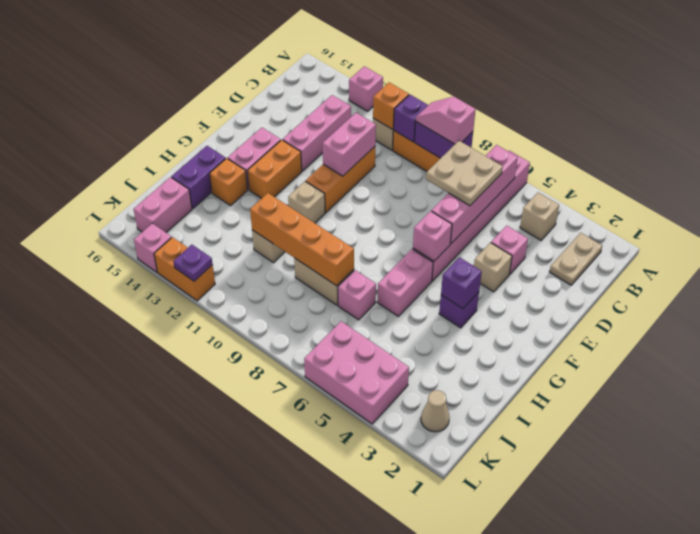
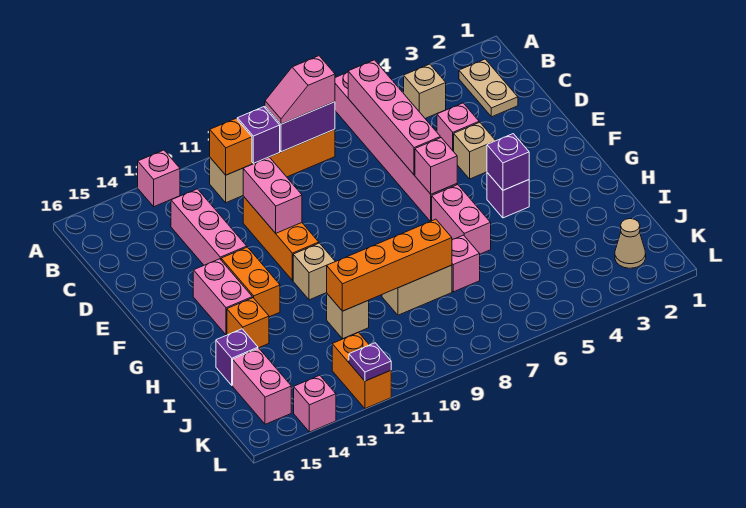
tan plate C6:D7 level 3 -> none
purple brick H15:I15 level 1 -> purple brick I15 level 1
pink brick K4:L6 level 1 -> none
orange brick L12:L13 level 1 -> orange brick K12:L12 level 1

